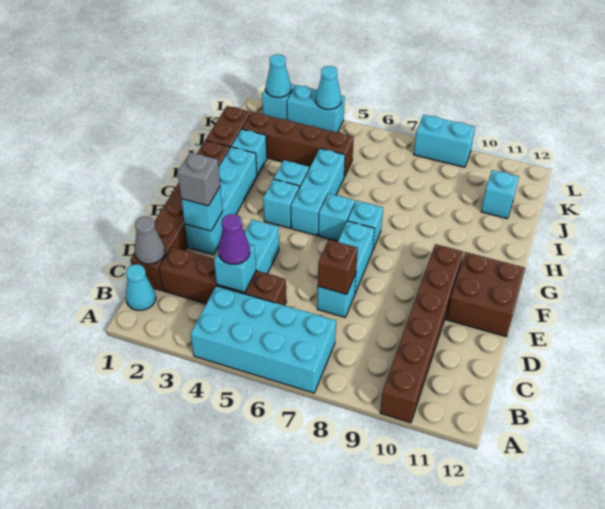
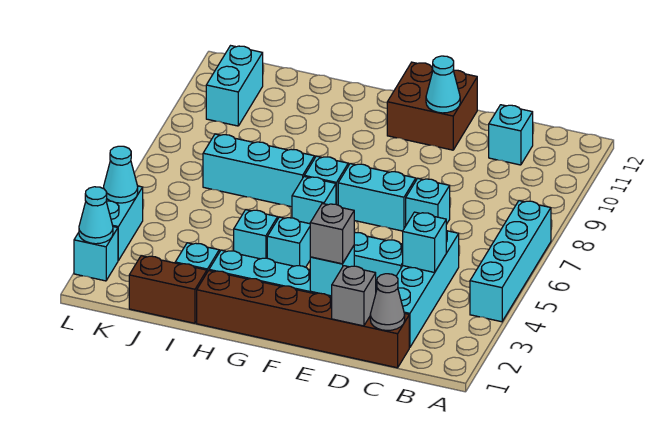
cyan brick A4:B7 level 1 -> cyan brick A4:A7 level 1
brown brick A10:F10 level 1 -> none
cyan cone B1 level 1 -> cyan cone E11 level 2
brown brick C2:C5 level 1 -> cyan brick C2:C5 level 1
purple cone C4 level 3 -> none
none -> grey brick D1 level 2
brown brick D7 level 2 -> none
cyan brick G5:I5 level 1 -> cyan brick H7:J7 level 1
brown brick J2:J5 level 1 -> none
cyan brick J11 level 1 -> cyan brick C11 level 1
cyan brick L8:L9 level 1 -> cyan brick K10:K11 level 1

